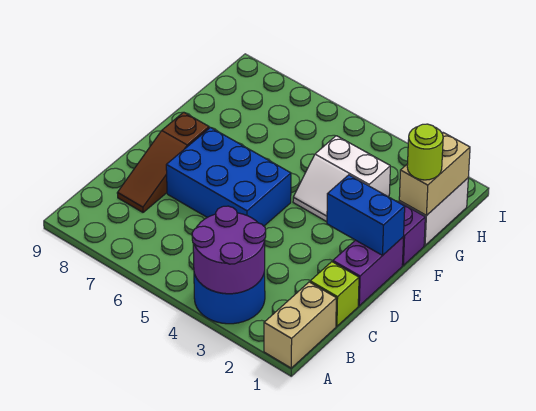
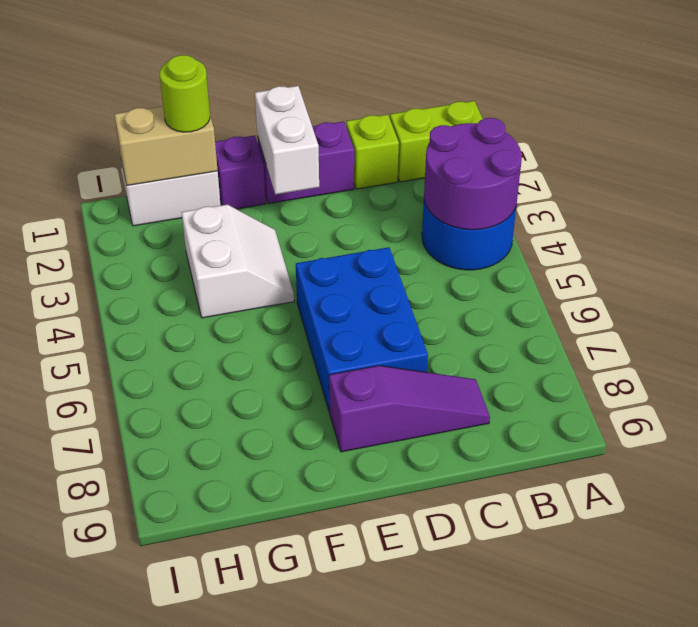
tan brick A1:B1 level 1 -> lime brick A1:B1 level 1
brown slope C8:E8 level 1 top E -> purple slope C8:E8 level 1 top E
blue brick E1:E2 level 2 -> white brick E1:E2 level 2

